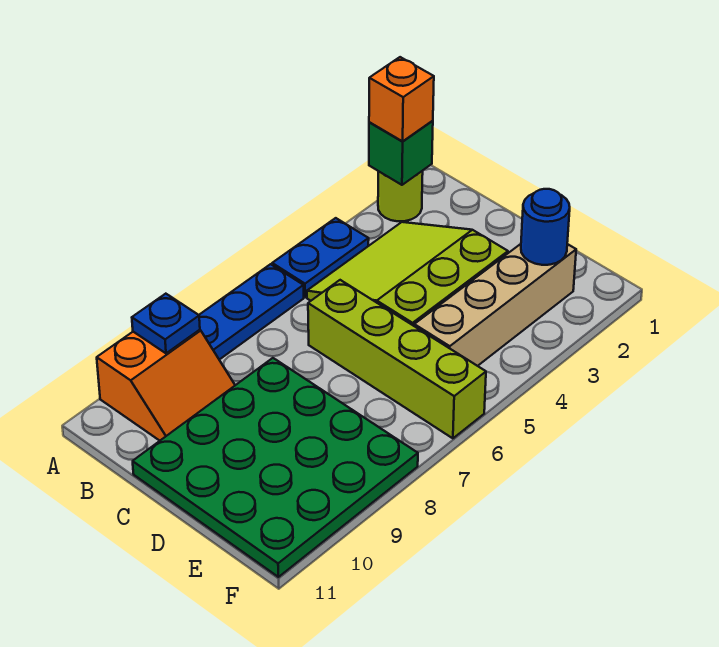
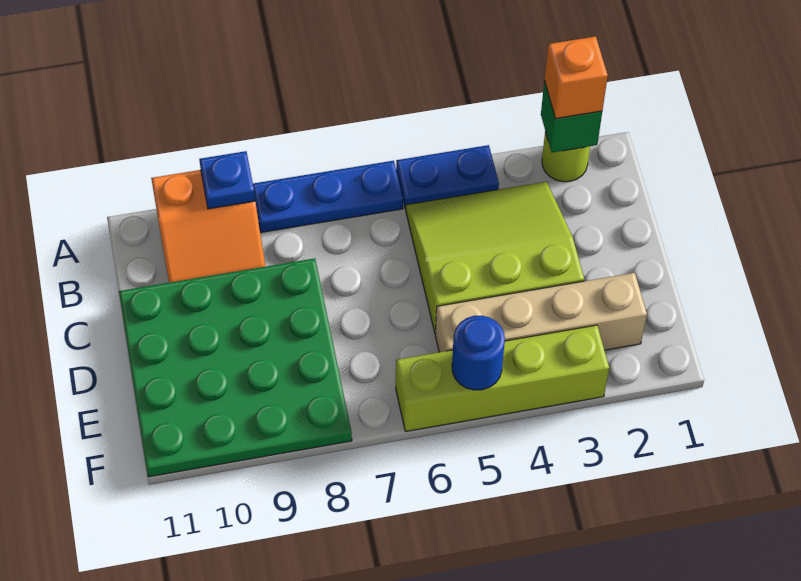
lime brick C6:F6 level 1 -> lime brick F3:F6 level 1
blue round brick E2 level 2 -> blue round brick F5 level 2

